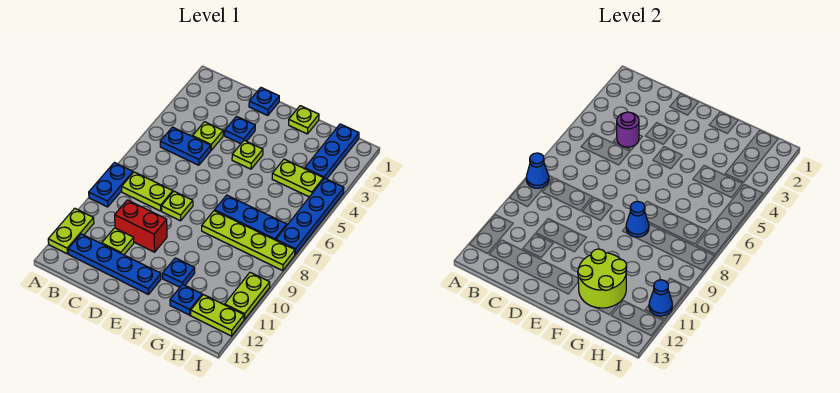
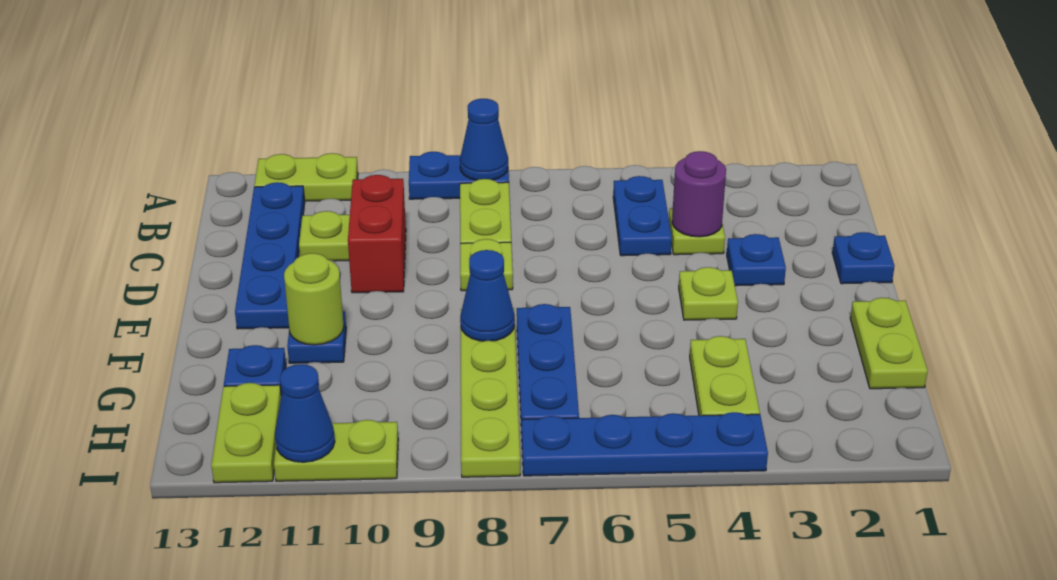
lime plate F1 level 1 -> lime plate F1:G1 level 1
lime round brick F11:G12 level 2 -> lime round brick F11 level 2
blue plate H1:H3 level 1 -> none

